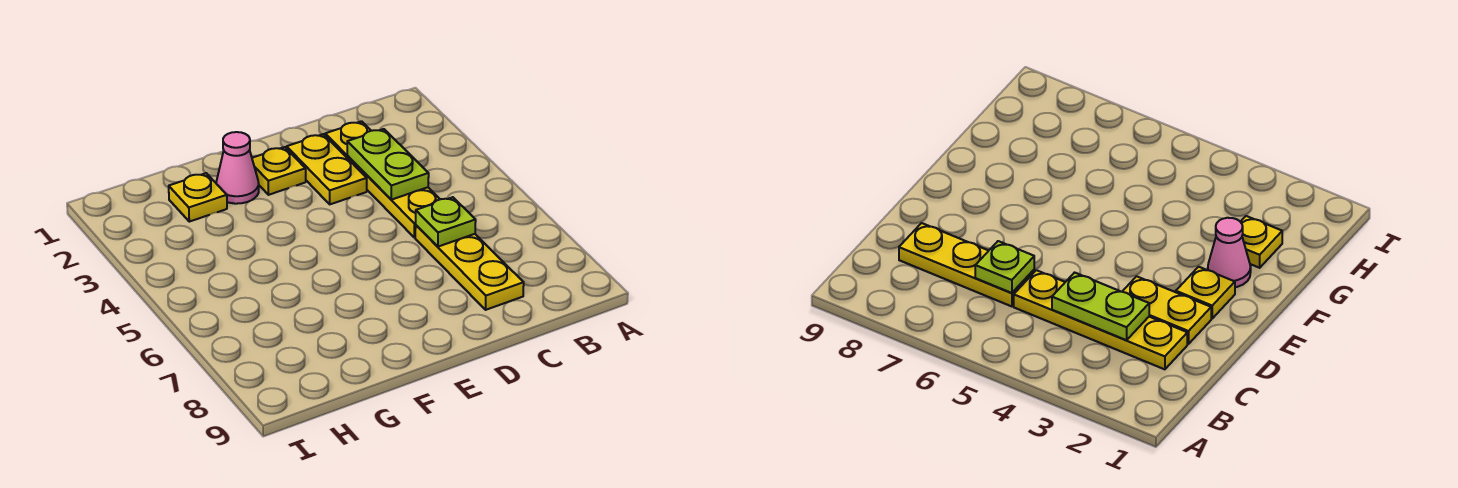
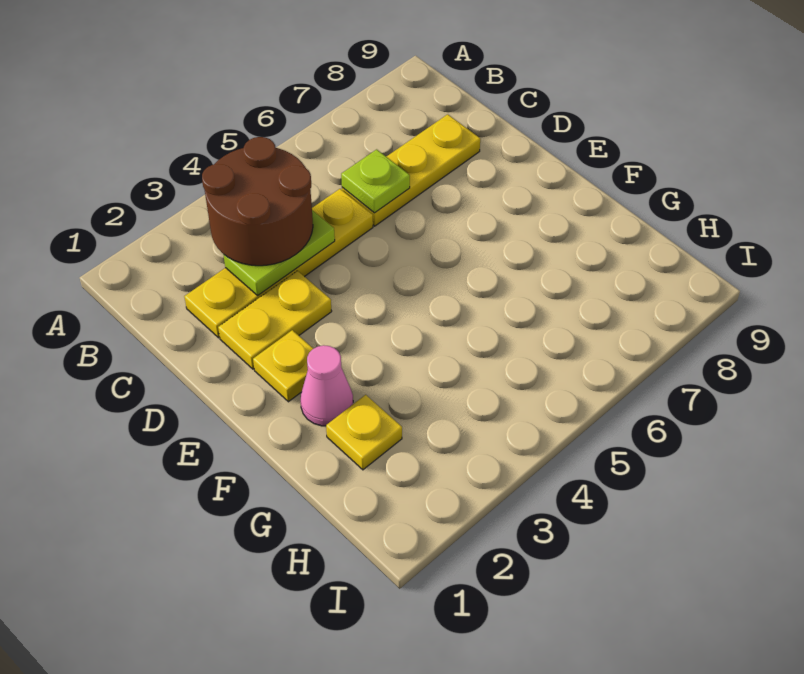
none -> brown round brick B3:C4 level 3

